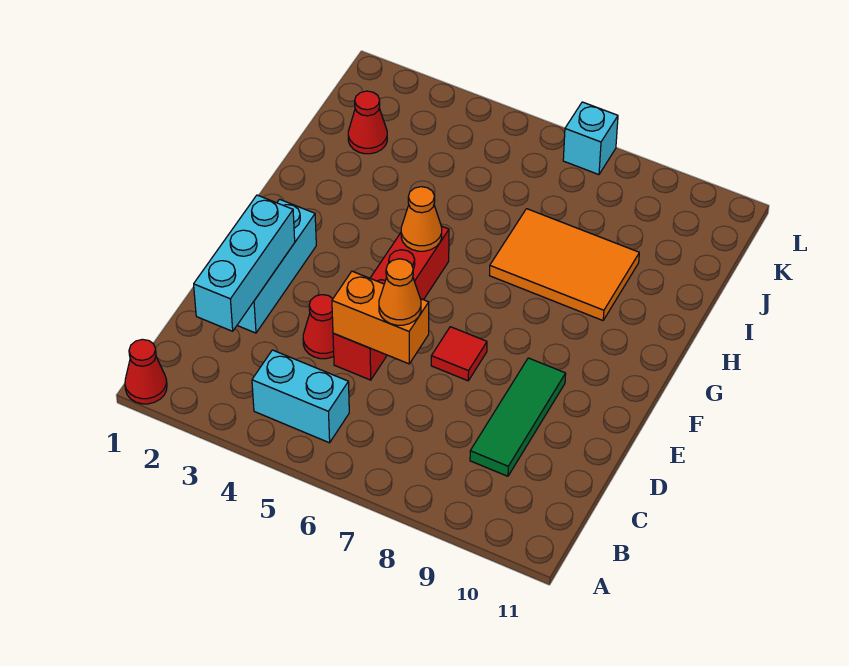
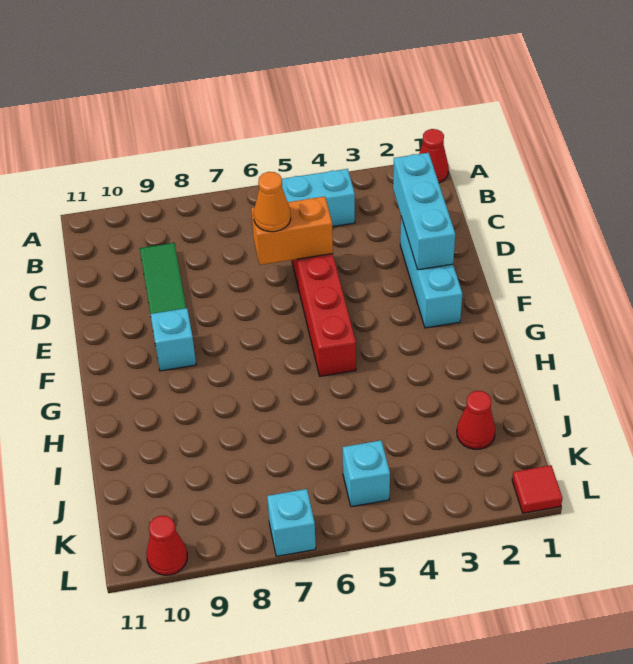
red cone D4 level 1 -> red cone L10 level 1
red tile E7 level 1 -> red tile L1 level 1
none -> cyan brick F9 level 1
orange cone G5 level 2 -> none
orange tile H7:I9 level 1 -> none
none -> cyan brick K5 level 1

